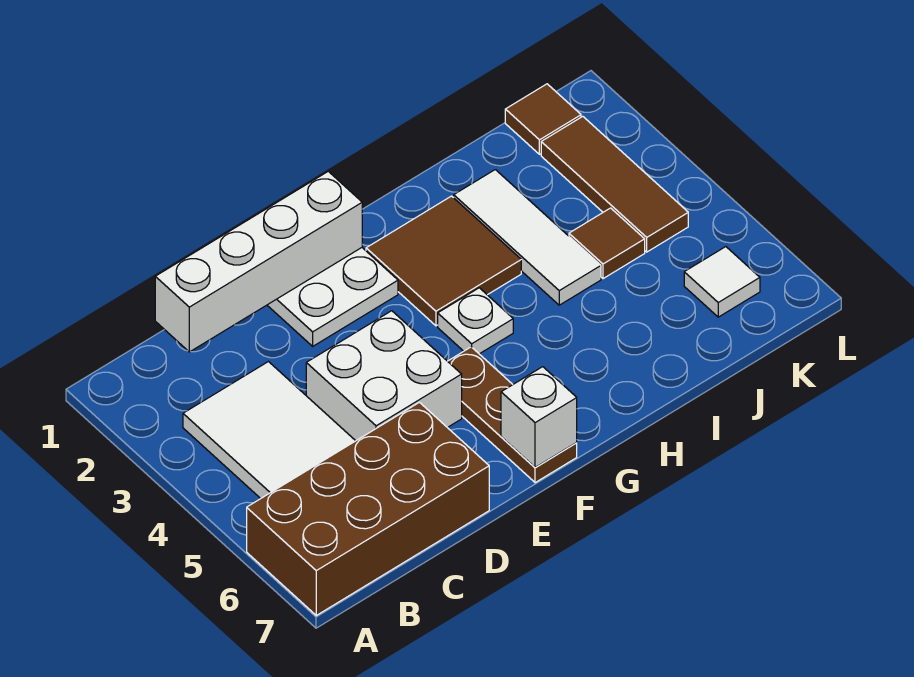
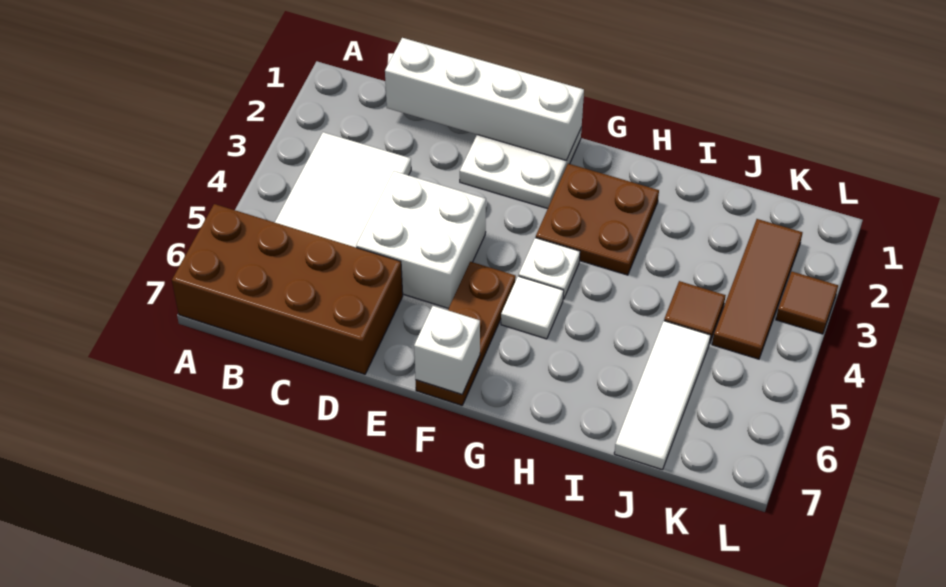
brown tile G2:H3 level 1 -> brown plate G2:H3 level 1
white tile I2:I4 level 1 -> white tile J5:J7 level 1
brown tile K1 level 1 -> brown tile L3 level 1
white tile K6 level 1 -> white tile G5 level 1

